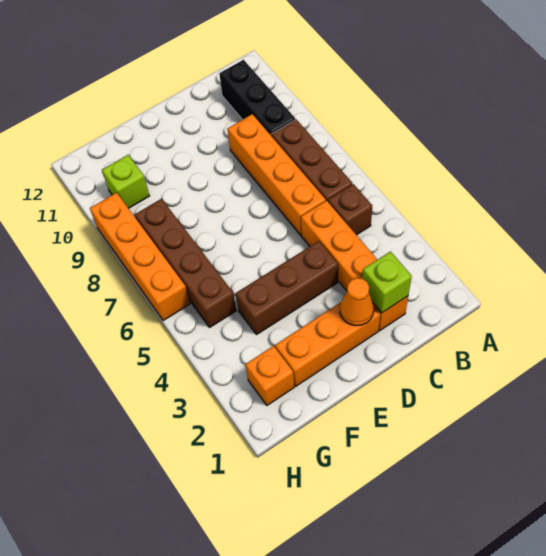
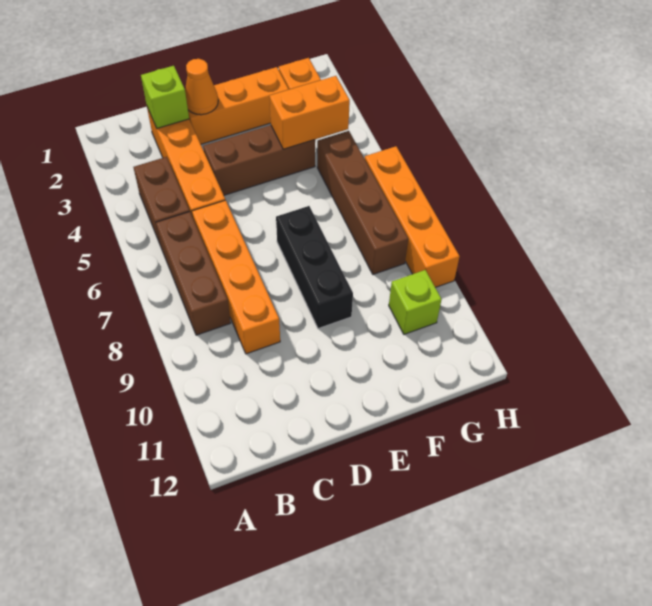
brown brick B5 level 1 -> brown brick B4:B5 level 1
black brick B9:B11 level 1 -> black brick E7:E9 level 1
none -> orange brick F4:G4 level 2

